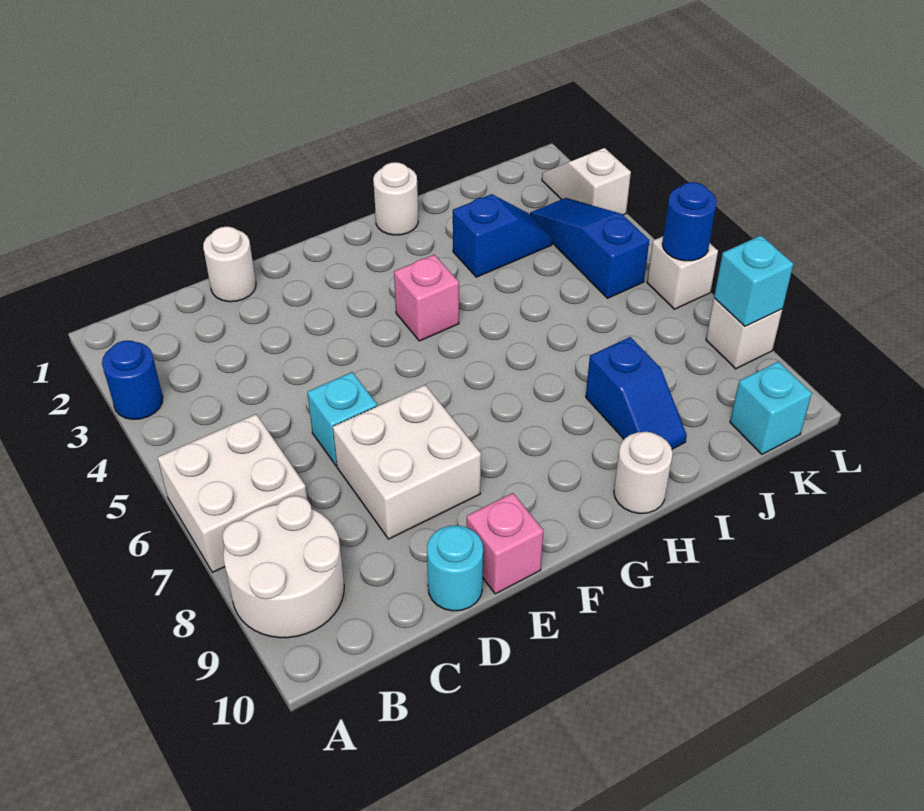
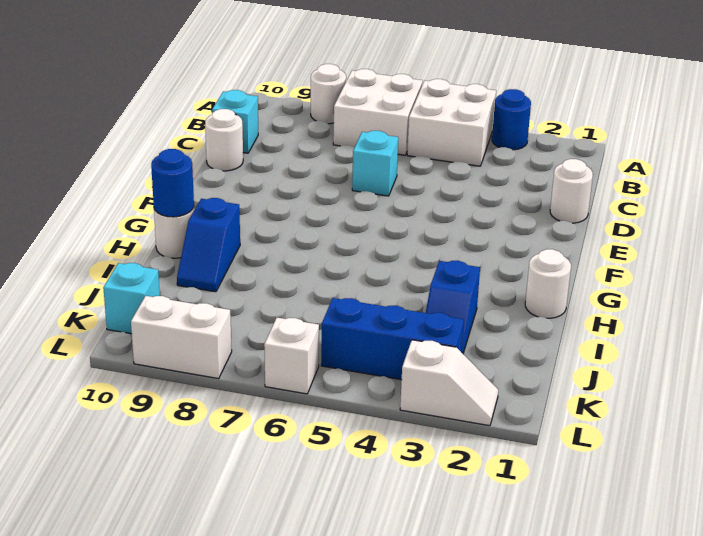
white round brick A8:B9 level 1 -> white round brick A8 level 1
white brick D7:E8 level 1 -> white brick A4:B5 level 1
cyan round brick D10 level 1 -> white round brick D10 level 1
pink brick E10 level 1 -> none
pink brick G4 level 1 -> none
blue slope I8:I9 level 1 top 8 -> blue slope H9:I9 level 1 top H
blue slope K3:K5 level 1 top 5 -> blue brick K3:K5 level 1
blue round brick L6 level 2 -> blue round brick H10 level 2
white brick L8 level 1 -> white brick L8:L9 level 1
cyan brick L8 level 2 -> cyan brick C10 level 1

